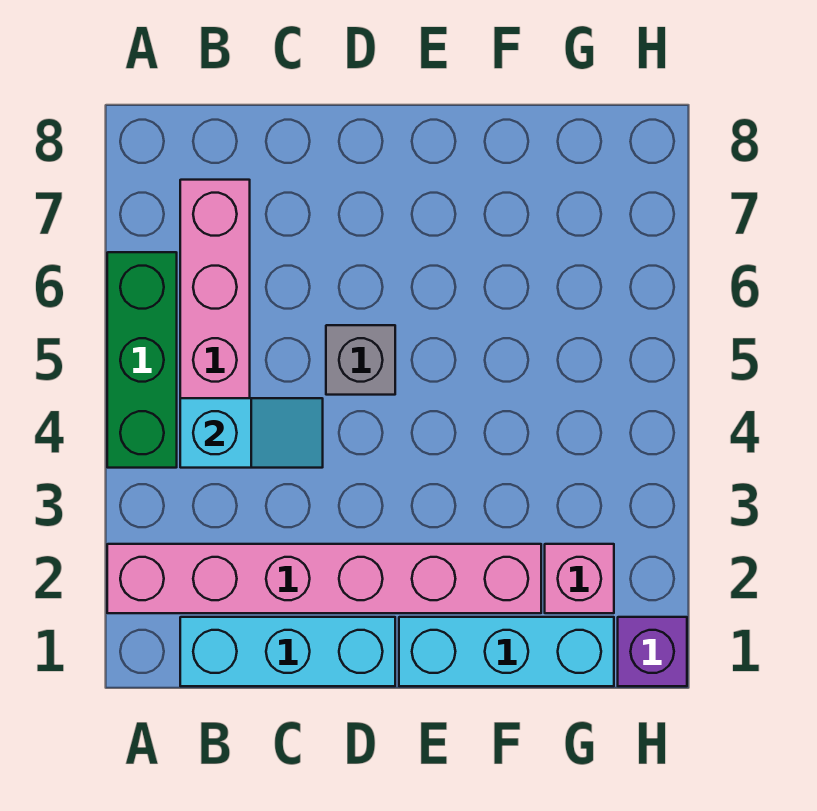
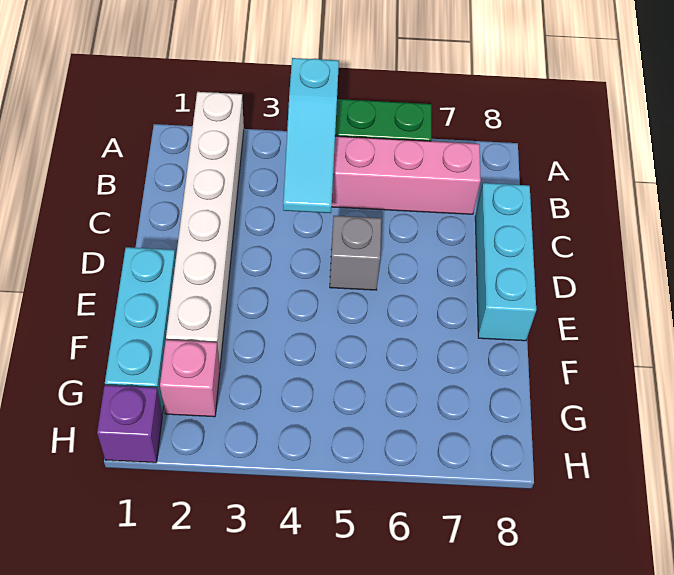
pink brick A2:F2 level 1 -> white brick A2:F2 level 1
cyan brick B1:D1 level 1 -> cyan brick C8:E8 level 1
cyan slope B4:C4 level 2 top B -> cyan slope A4:C4 level 2 top A

